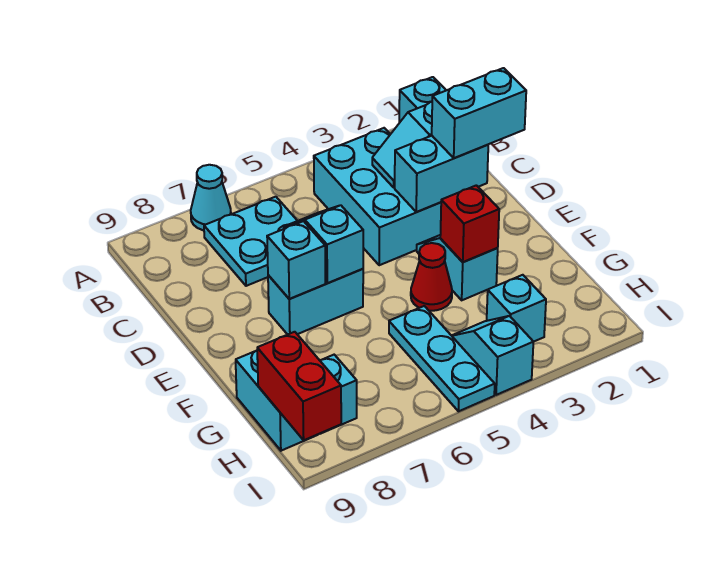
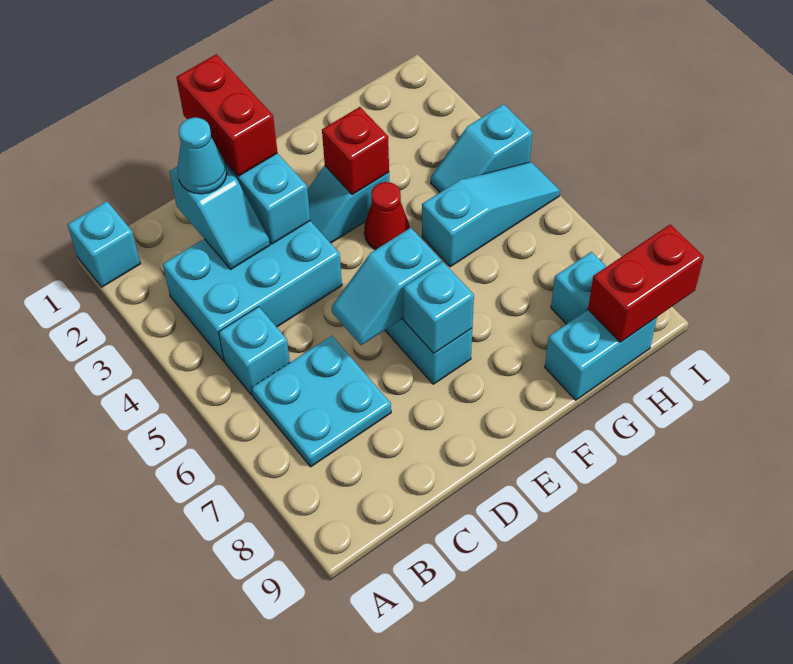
cyan cone A7 level 1 -> cyan cone C2 level 3
cyan brick D1:D2 level 3 -> red brick D1:D2 level 3
cyan plate G5:I5 level 1 -> cyan slope G5:I5 level 1 top G
cyan brick H3 level 1 -> cyan brick B5 level 1

